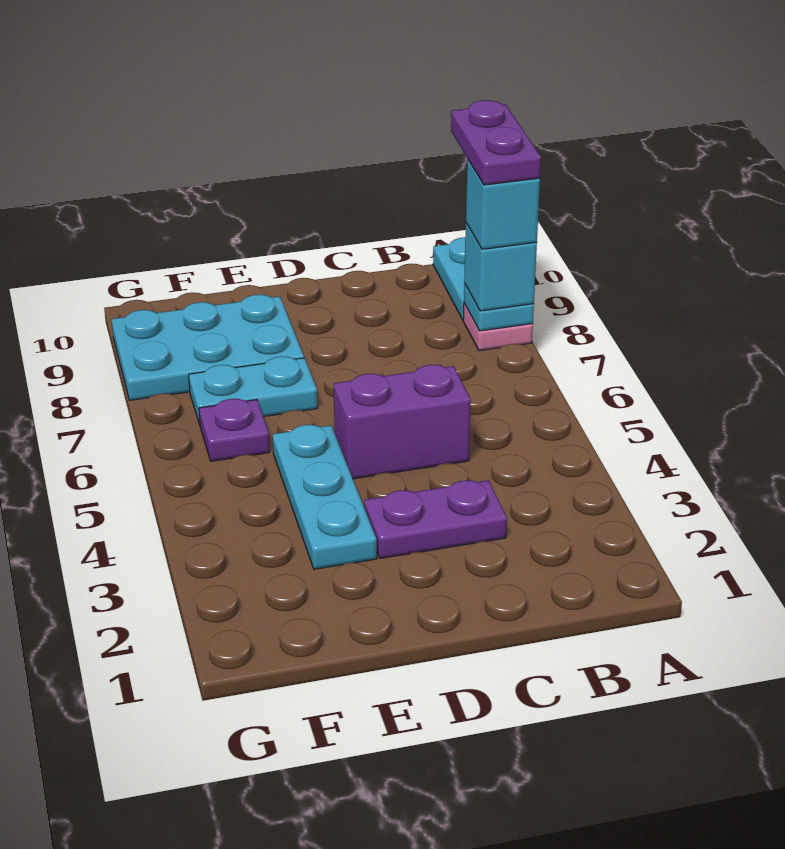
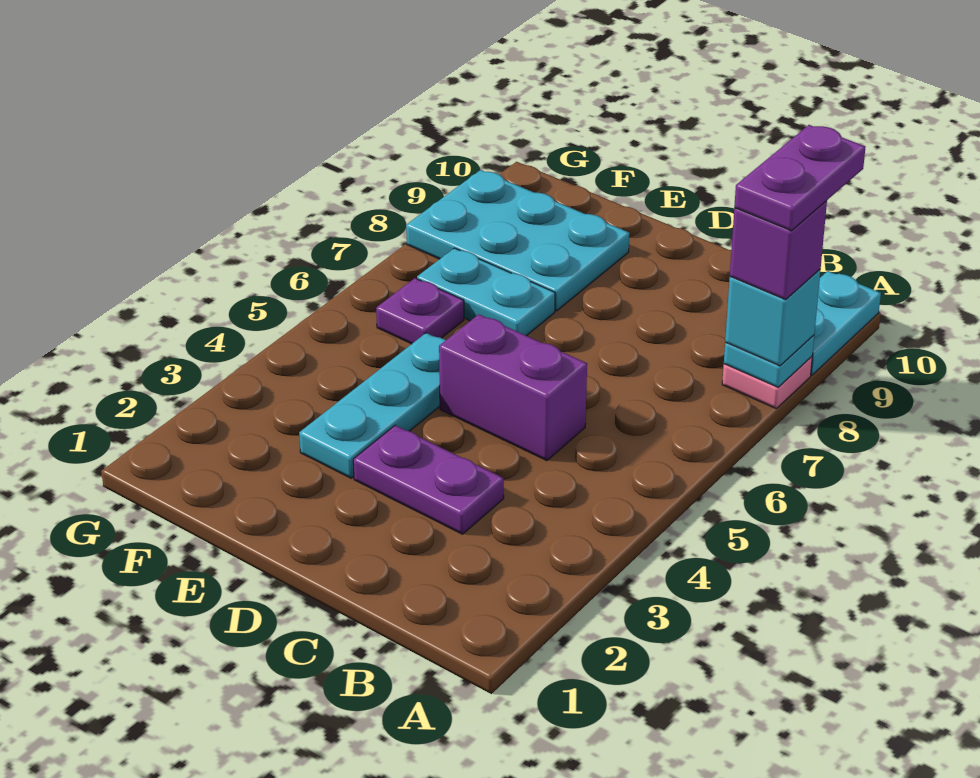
cyan brick A8 level 4 -> purple brick A8 level 4

